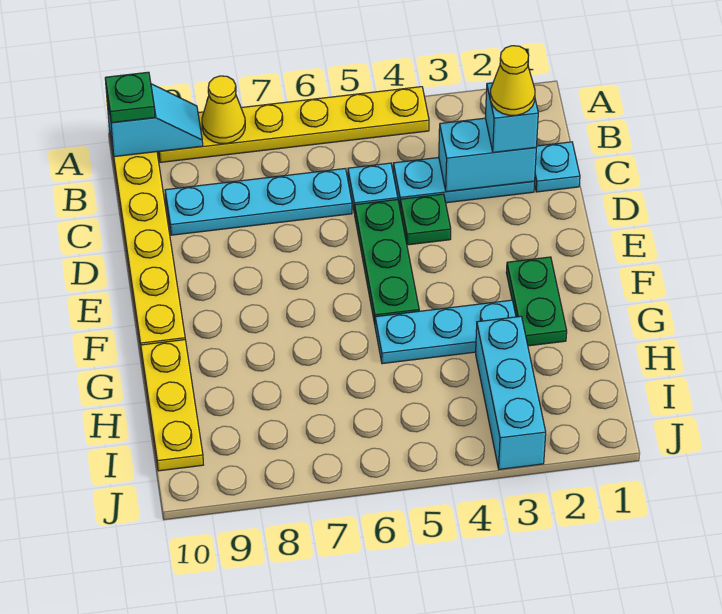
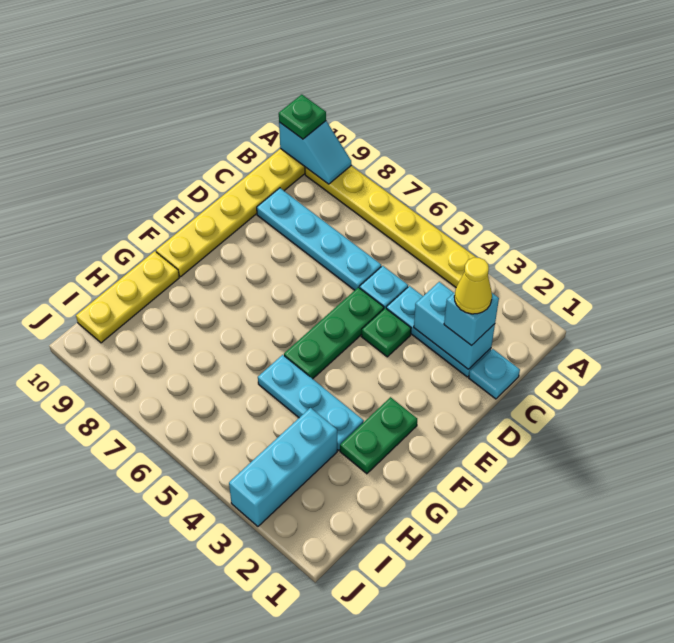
yellow cone A8 level 2 -> none

